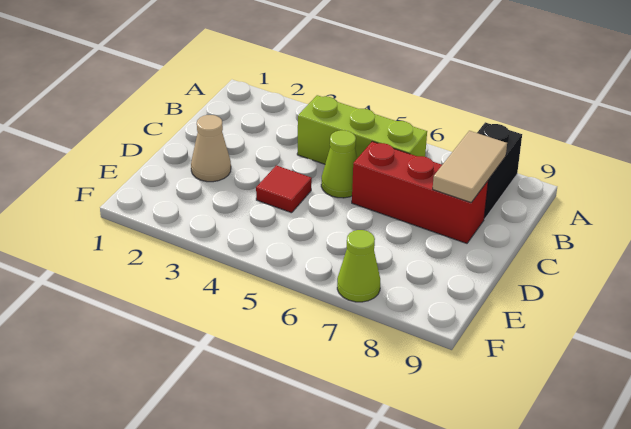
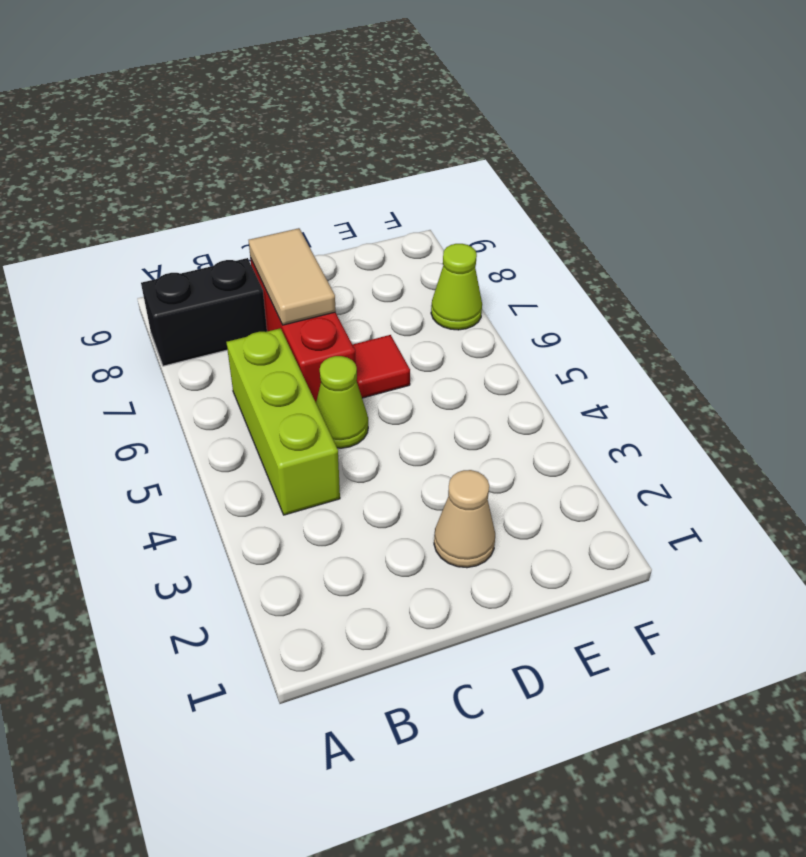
tan tile B8:C8 level 2 -> tan tile C7:C8 level 2
red tile D4 level 1 -> red tile D6 level 1

